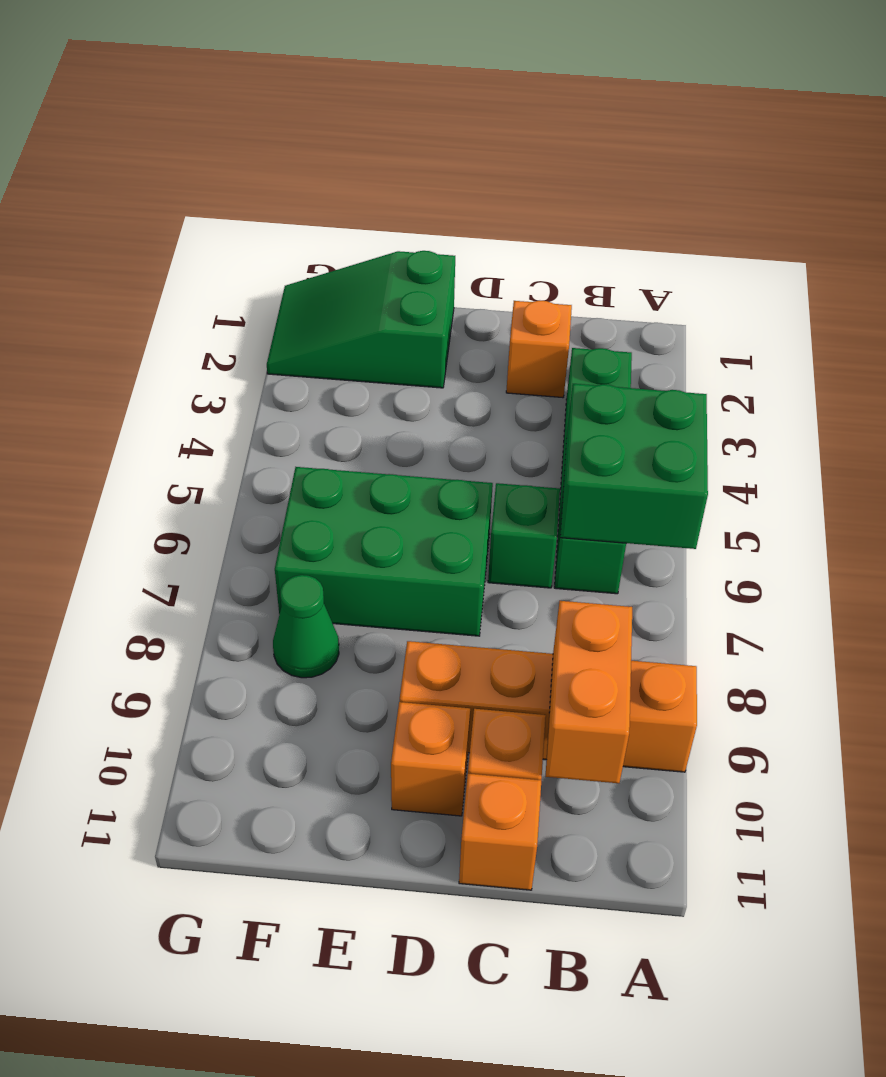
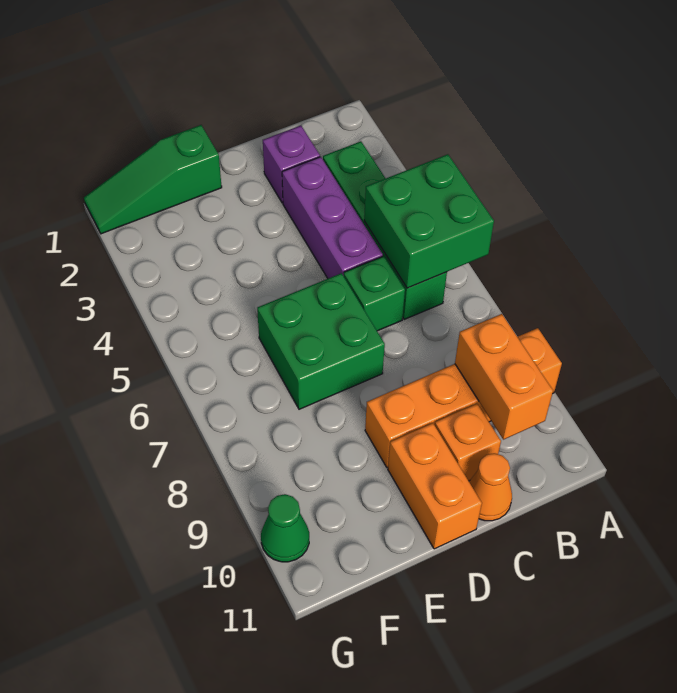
orange brick C2 level 1 -> purple brick C2 level 1
none -> purple brick C3:C5 level 1
orange brick C11 level 1 -> orange cone C11 level 1
green brick D6:F7 level 1 -> green brick D6:E7 level 1
orange brick D10 level 1 -> orange brick D10:D11 level 1
green slope E1:G2 level 1 top E -> green slope E1:G1 level 1 top E
green cone F8 level 1 -> green cone G10 level 1

